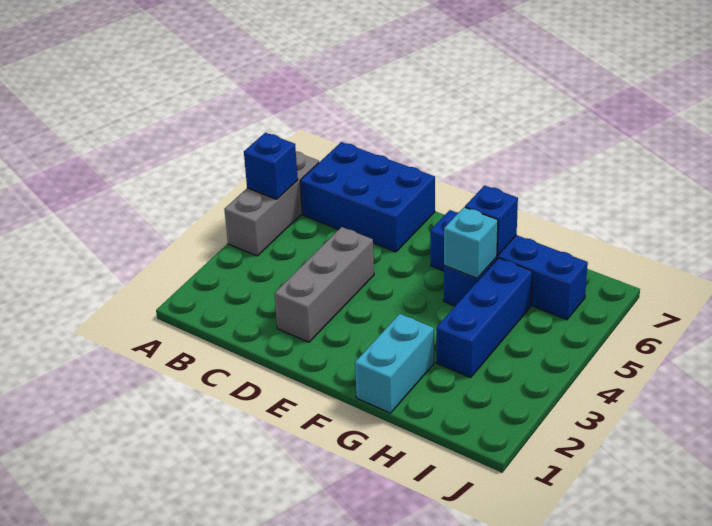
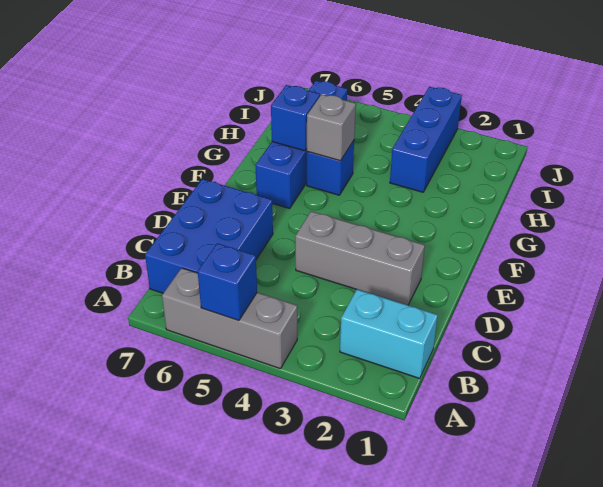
cyan brick G1:G2 level 1 -> cyan brick B1:B2 level 1
cyan brick G5 level 2 -> grey brick G5 level 2
blue brick H3:H5 level 1 -> blue brick H3:J3 level 1

